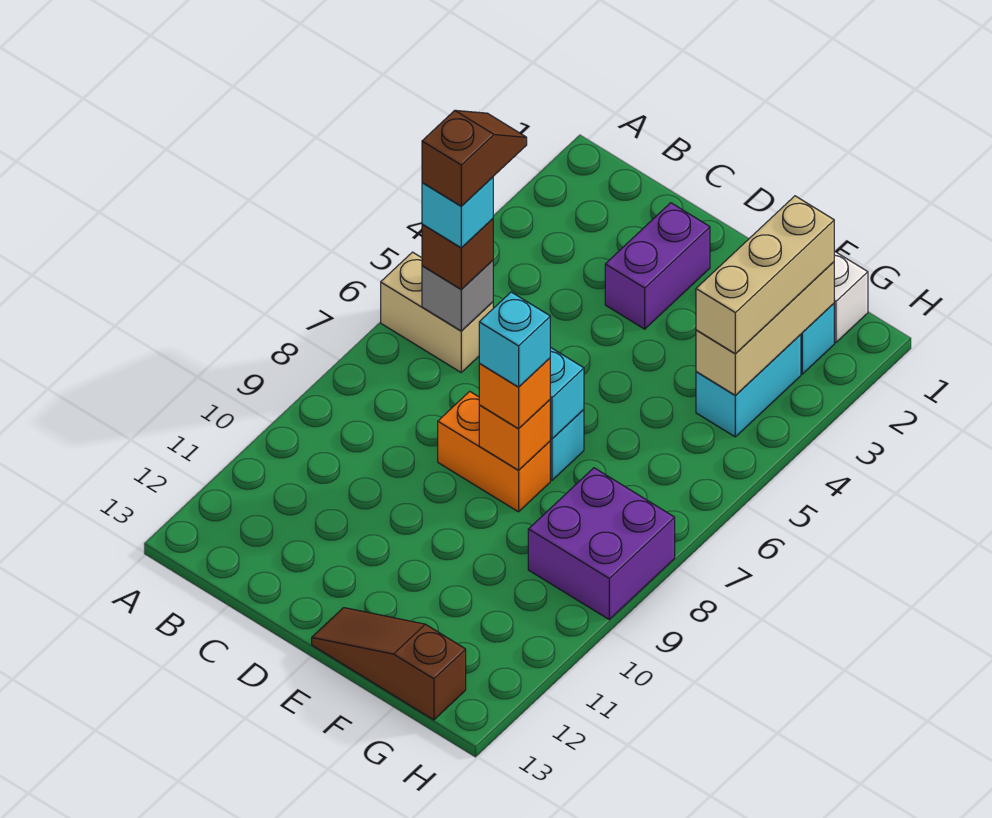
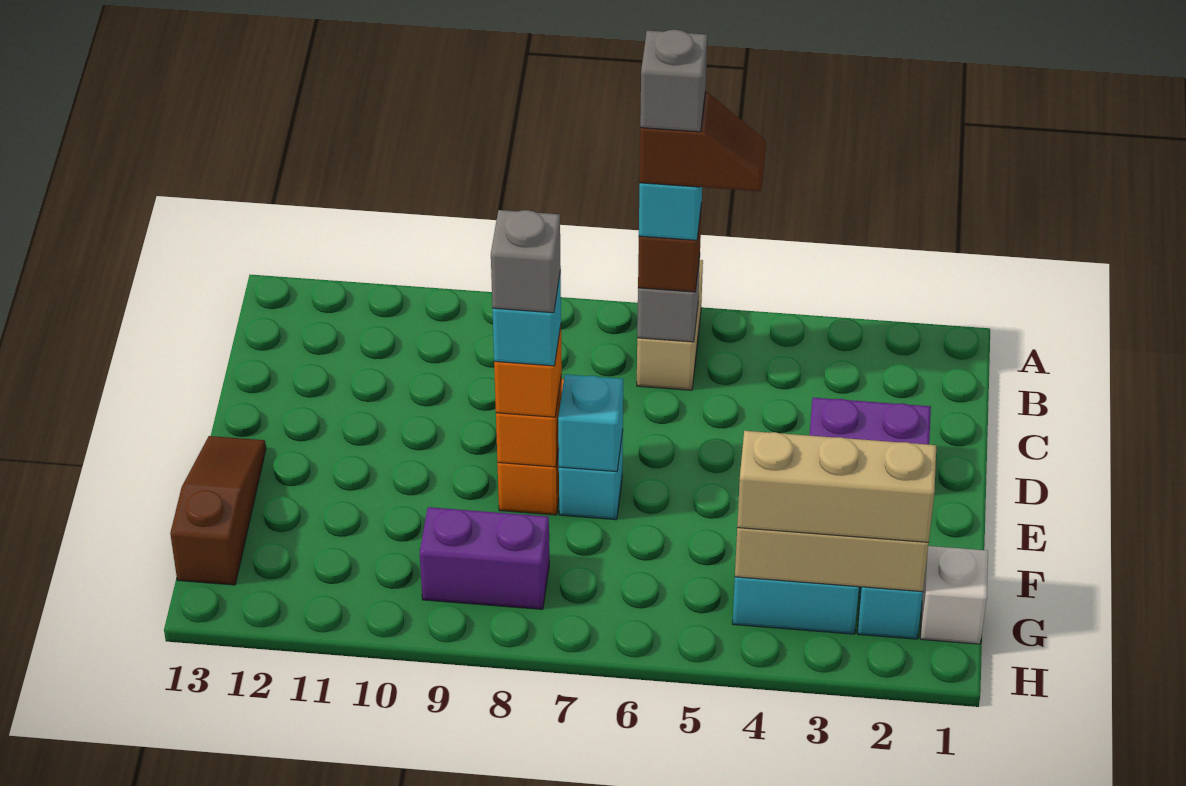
none -> grey brick B6 level 6
none -> grey brick E8 level 5
purple brick G8:H9 level 1 -> purple brick G8:G9 level 1

